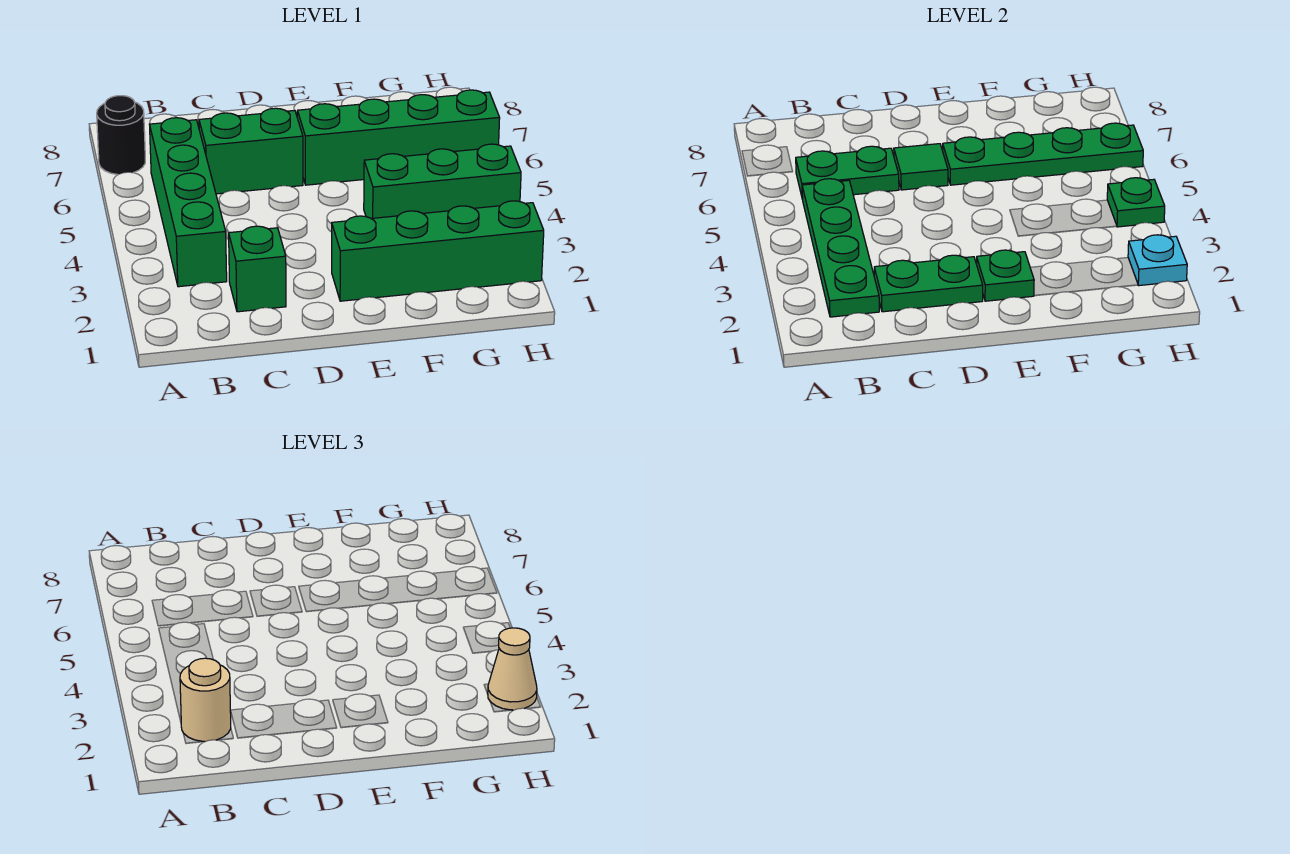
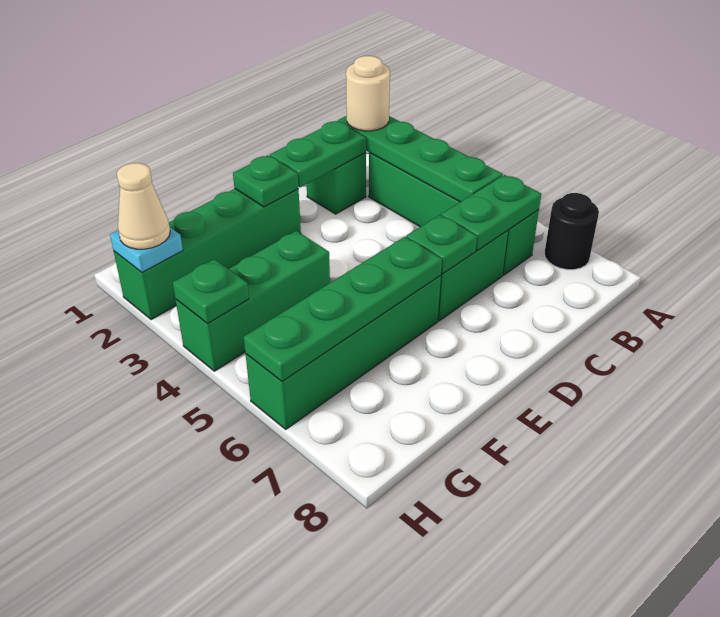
green tile D6 level 2 -> green plate D6 level 2

